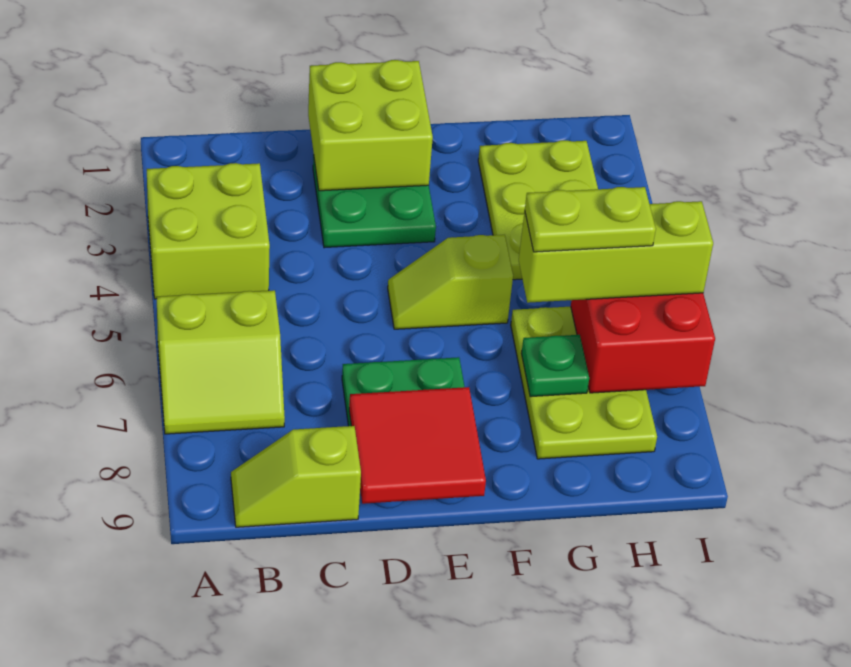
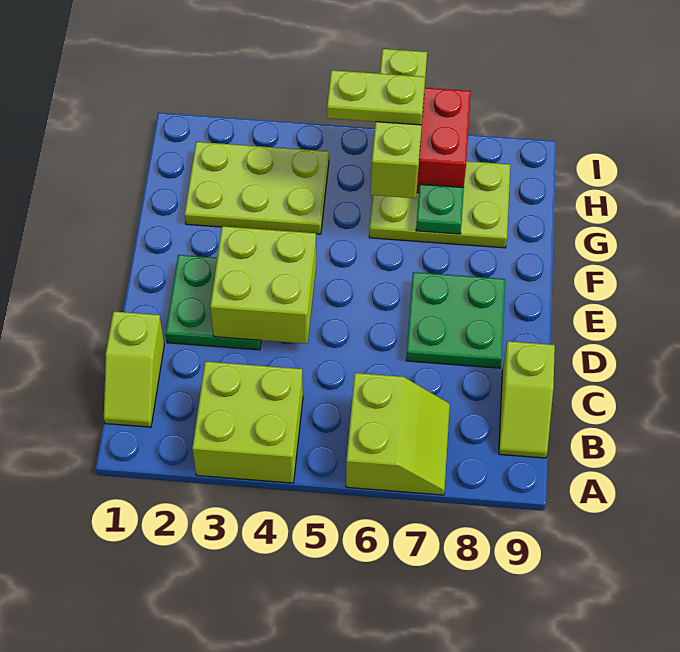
lime brick D1:E2 level 2 -> lime brick D3:E4 level 2
red tile D8:E9 level 2 -> none
lime slope E5:F5 level 1 top F -> lime slope B1:C1 level 1 top C
lime plate G6:H6 level 4 -> lime plate H5:H6 level 4

